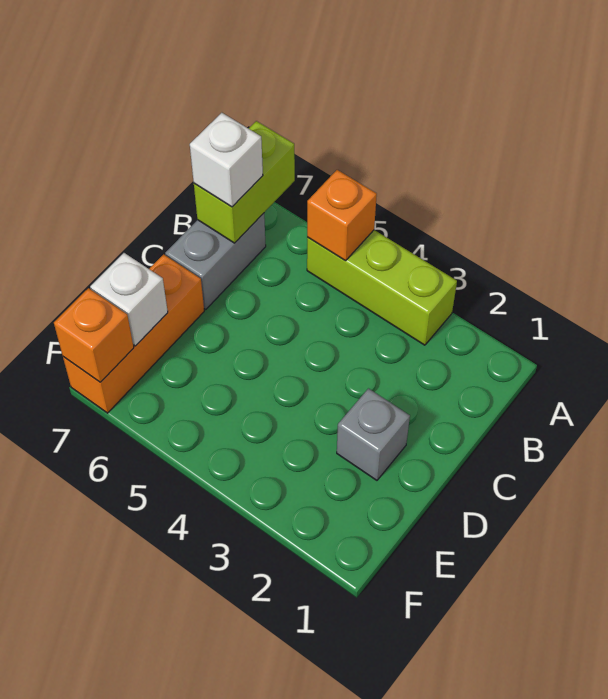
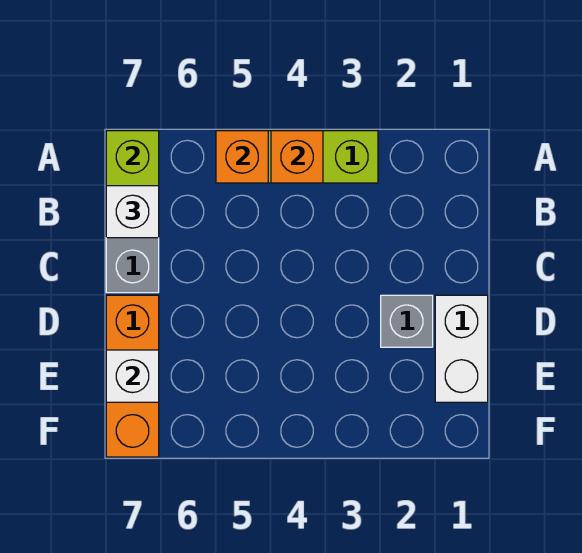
none -> white brick D1:E1 level 1
orange brick F7 level 2 -> orange brick A4 level 2

